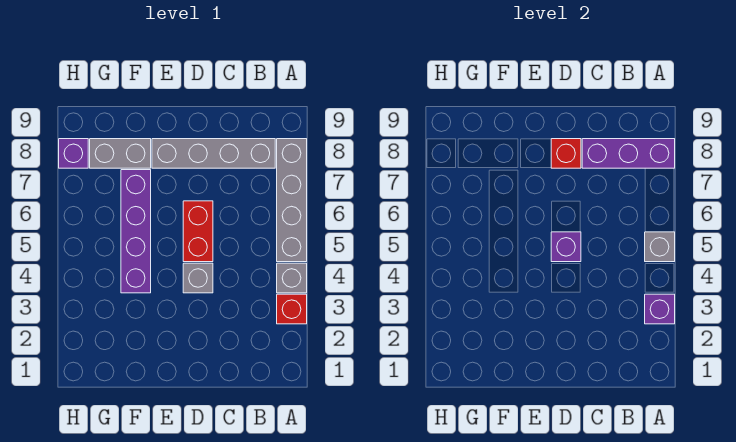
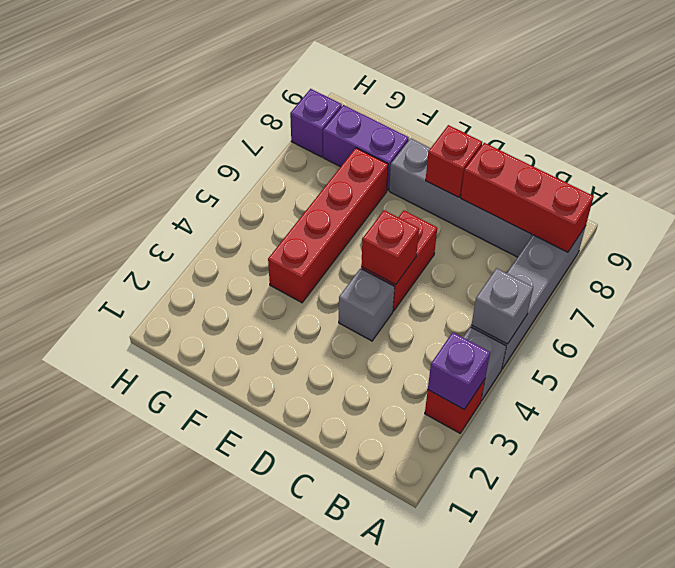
purple brick A8:C8 level 2 -> red brick A8:C8 level 2
purple brick D5 level 2 -> red brick D5 level 2
purple brick F4:F7 level 1 -> red brick F4:F7 level 1
grey brick F8:G8 level 1 -> purple brick F8:G8 level 1

